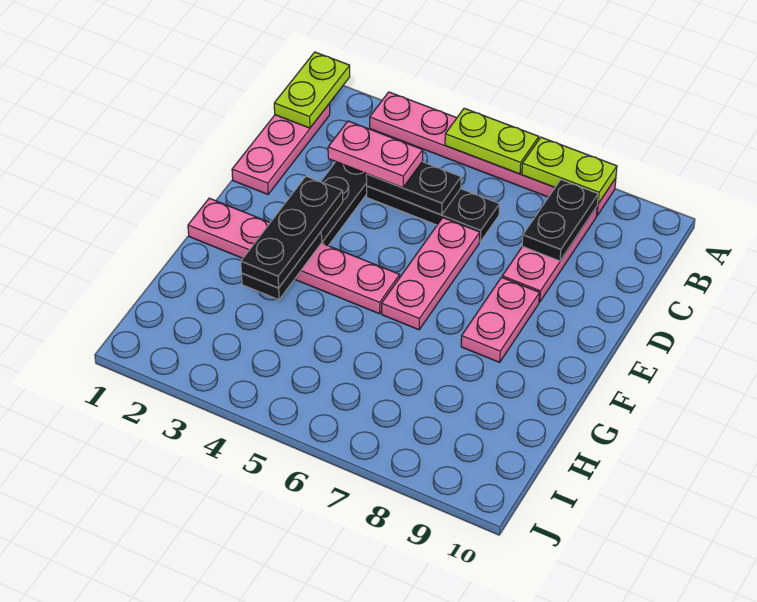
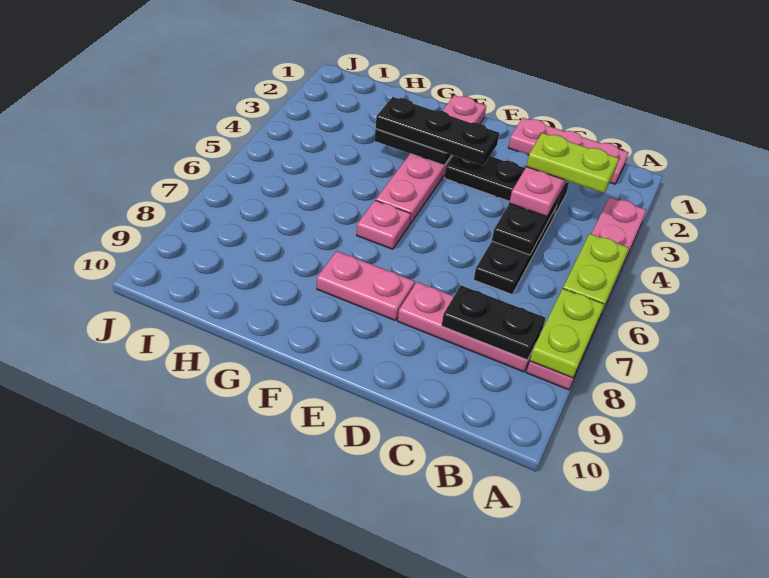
lime plate A1:B1 level 2 -> lime plate B3:C3 level 4
pink plate D6:F6 level 1 -> pink plate F6 level 1

